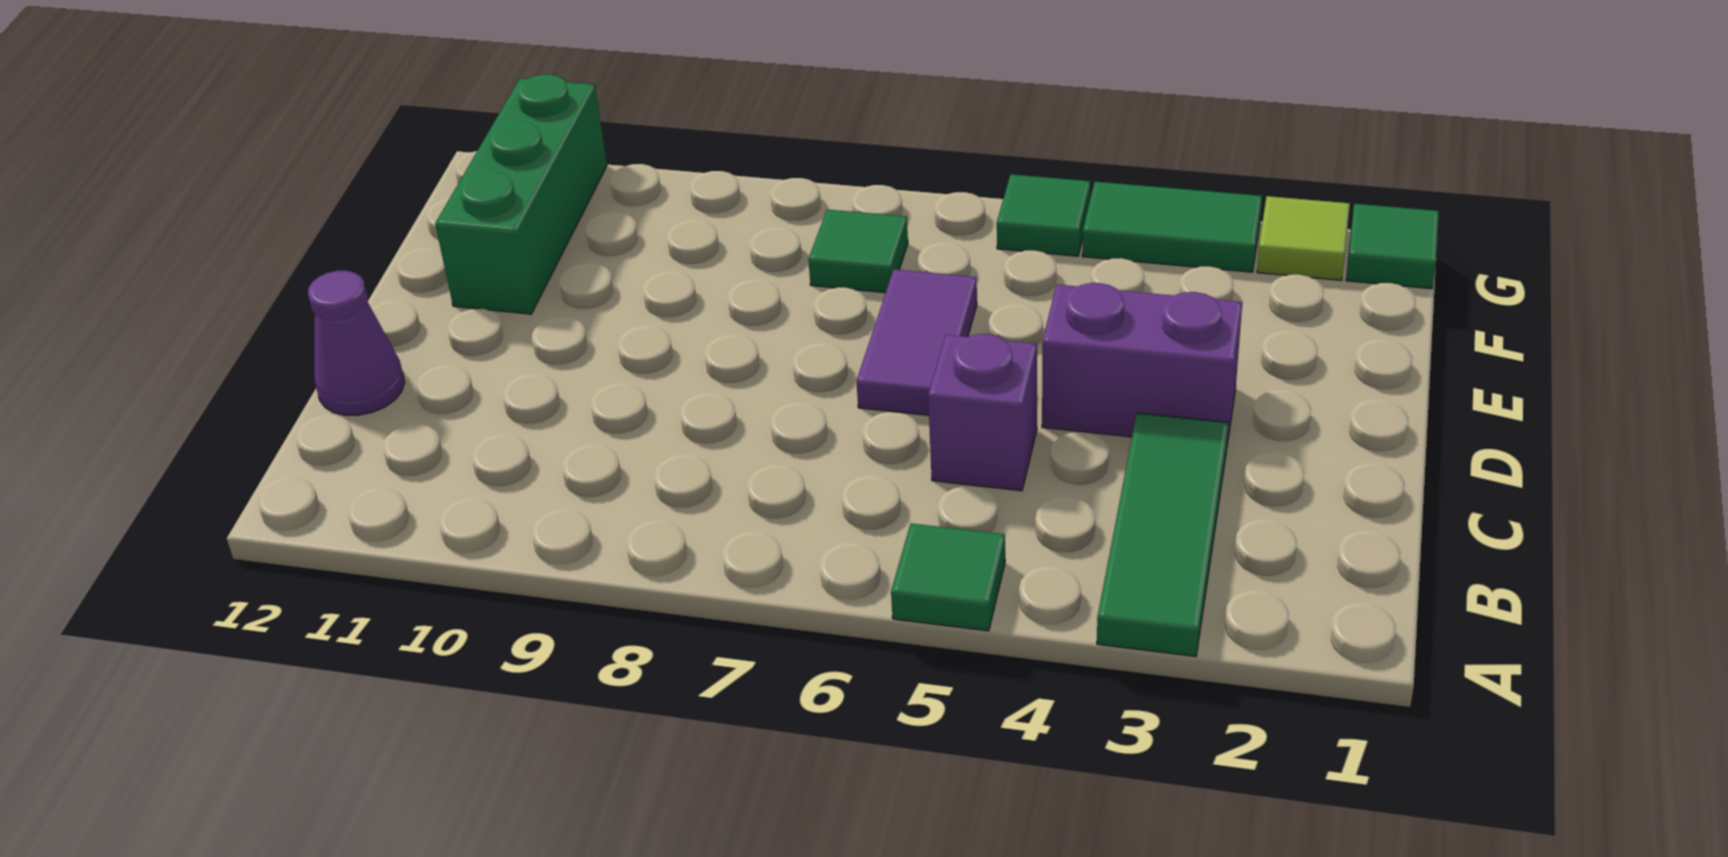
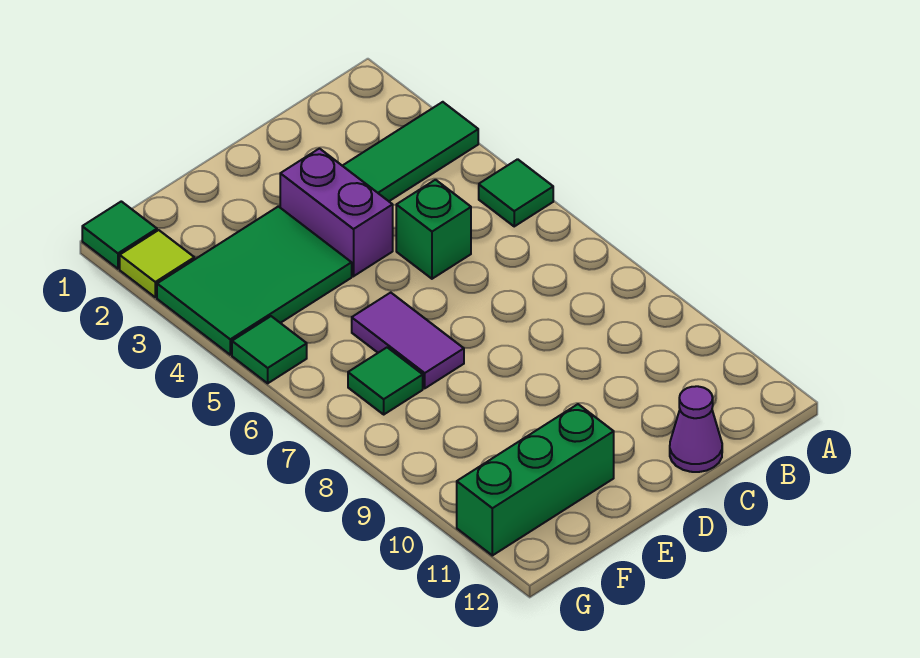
purple brick C5 level 1 -> green brick C5 level 1
purple tile D6:E6 level 1 -> purple tile E6:E7 level 1
green tile G3:G4 level 1 -> green tile E3:G4 level 1

